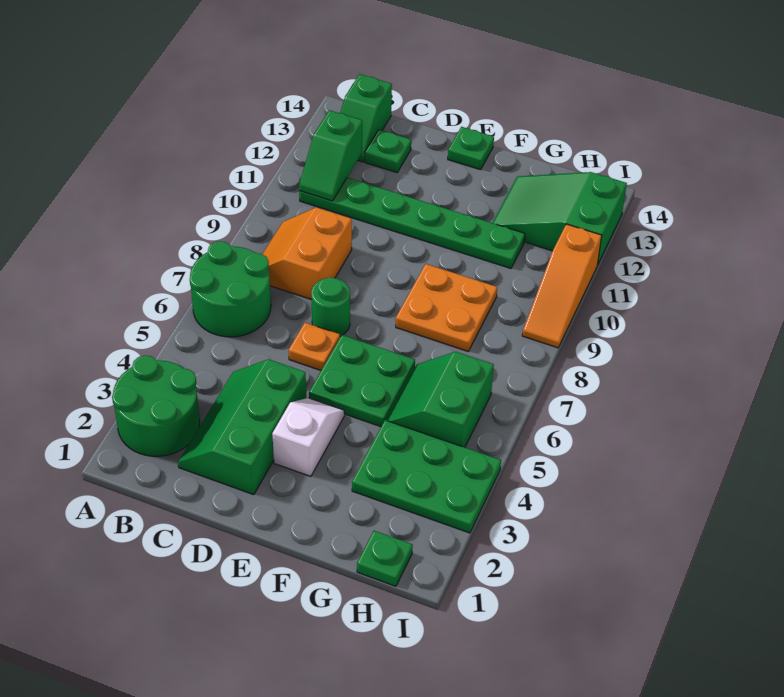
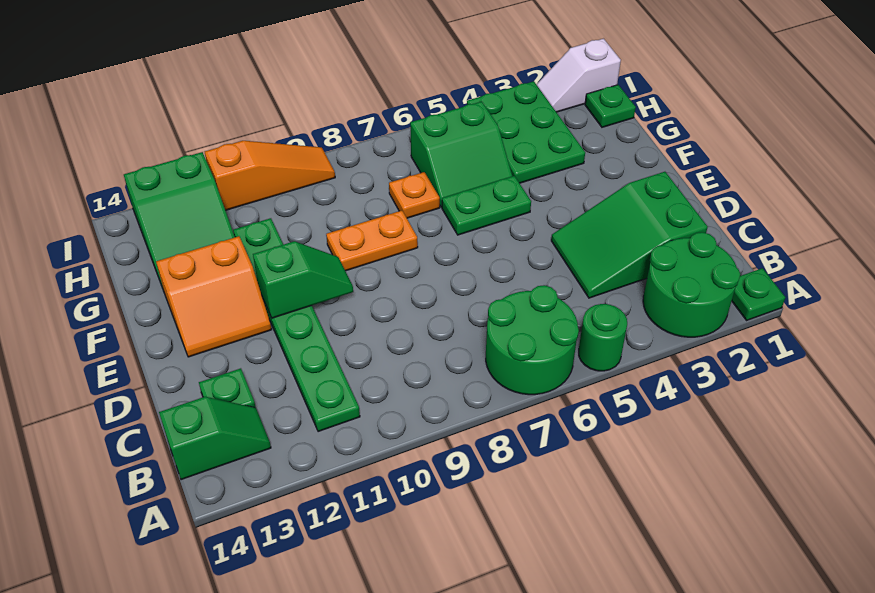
orange slope B8:C9 level 1 top C -> orange slope E12:F13 level 1 top F
green slope B11:B12 level 2 top 12 -> green slope E10:E11 level 2 top 11
green slope C2:D4 level 1 top D -> green slope C2:D4 level 1 top 2
orange plate D6 level 1 -> orange plate G7 level 1
green round brick D7 level 1 -> green round brick A5 level 1
white slope E3:E4 level 1 top 3 -> white slope I1:I2 level 1 top 1
green plate E5:F6 level 1 -> green plate F5:F6 level 1
green plate E14 level 1 -> green plate A1 level 1
orange plate F8:G9 level 1 -> orange plate F8:F9 level 1

